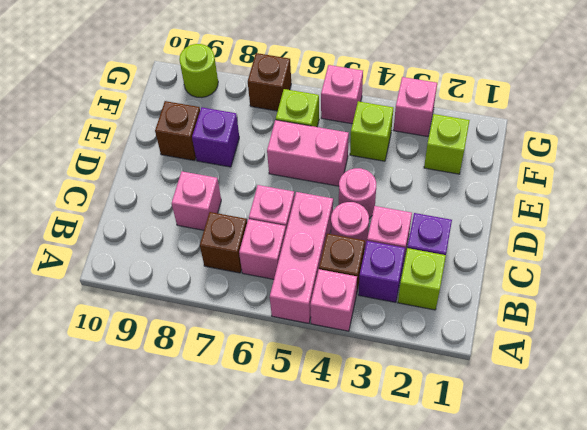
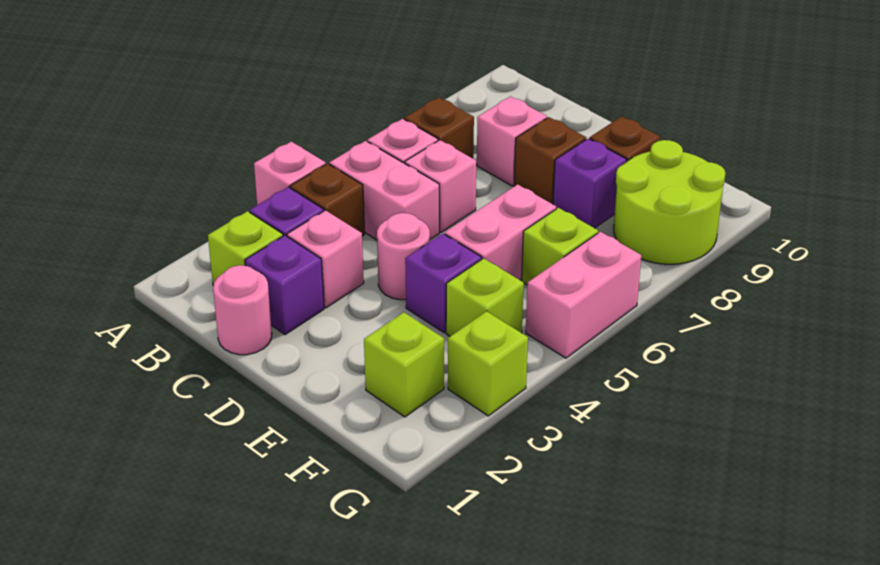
pink brick A5:C5 level 1 -> pink brick B5:C5 level 1
pink round brick C4 level 1 -> pink round brick C1 level 1
none -> purple brick E4 level 1
pink brick G3 level 1 -> lime brick G3 level 1
pink brick G5 level 1 -> pink brick G5:G6 level 1
brown brick G7 level 1 -> brown brick D8 level 1
lime round brick G9 level 1 -> lime round brick F8:G9 level 1

